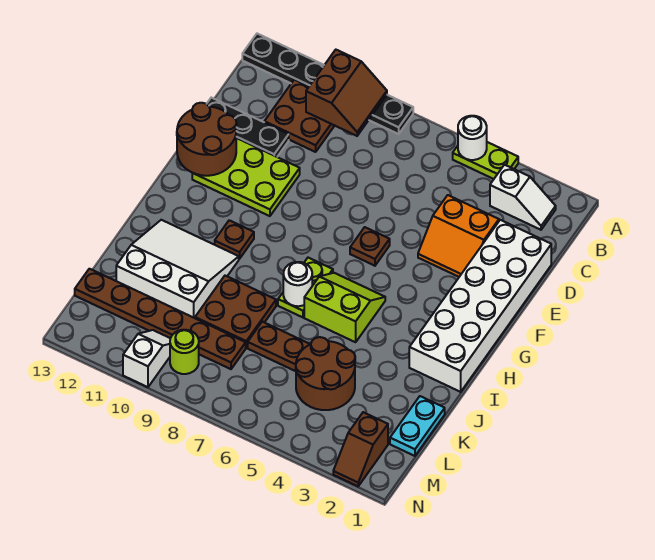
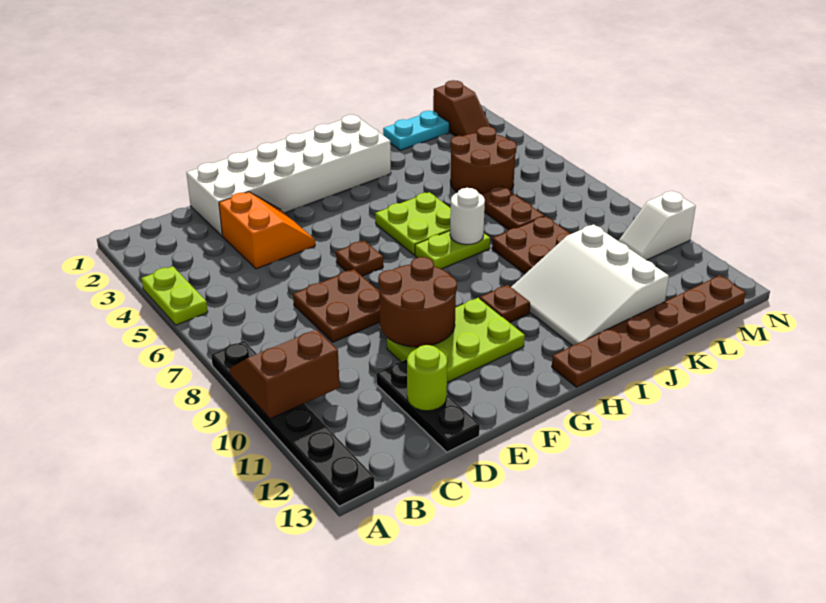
white round brick A5 level 2 -> none
white slope B2:B3 level 1 top 3 -> none
brown plate B10:C11 level 1 -> brown plate D7:E8 level 1
lime plate E10:F12 level 1 -> lime plate E10:G11 level 1
brown round brick E12:F13 level 2 -> brown round brick E9:F10 level 2
lime slope H5:I6 level 1 top I -> lime plate H5:I6 level 1
brown plate L8:L13 level 1 -> brown plate H13:M13 level 1
brown slope M2:N2 level 1 top M -> brown slope M1:M2 level 1 top 1
lime round brick M9 level 1 -> lime round brick D12 level 2

